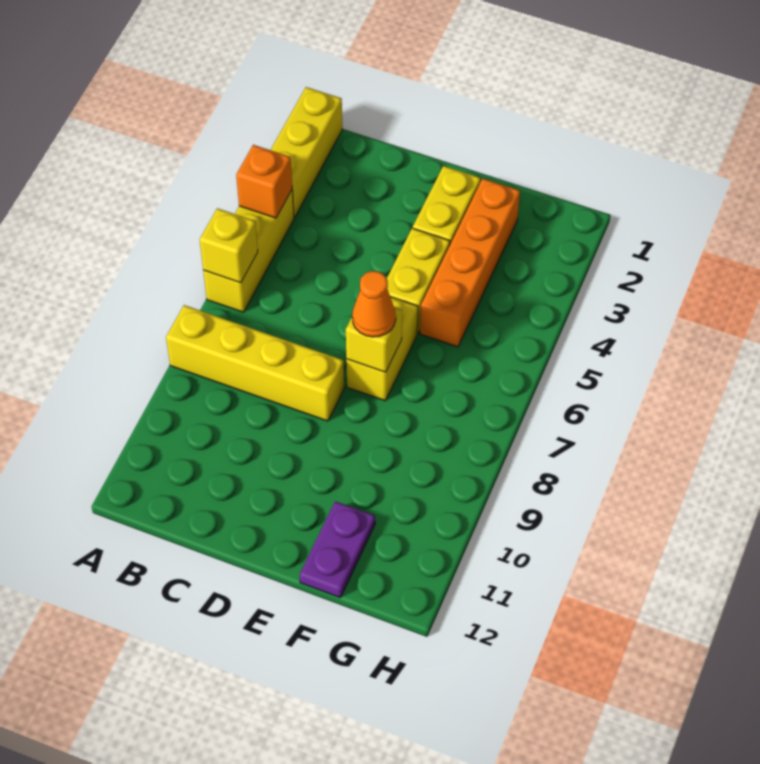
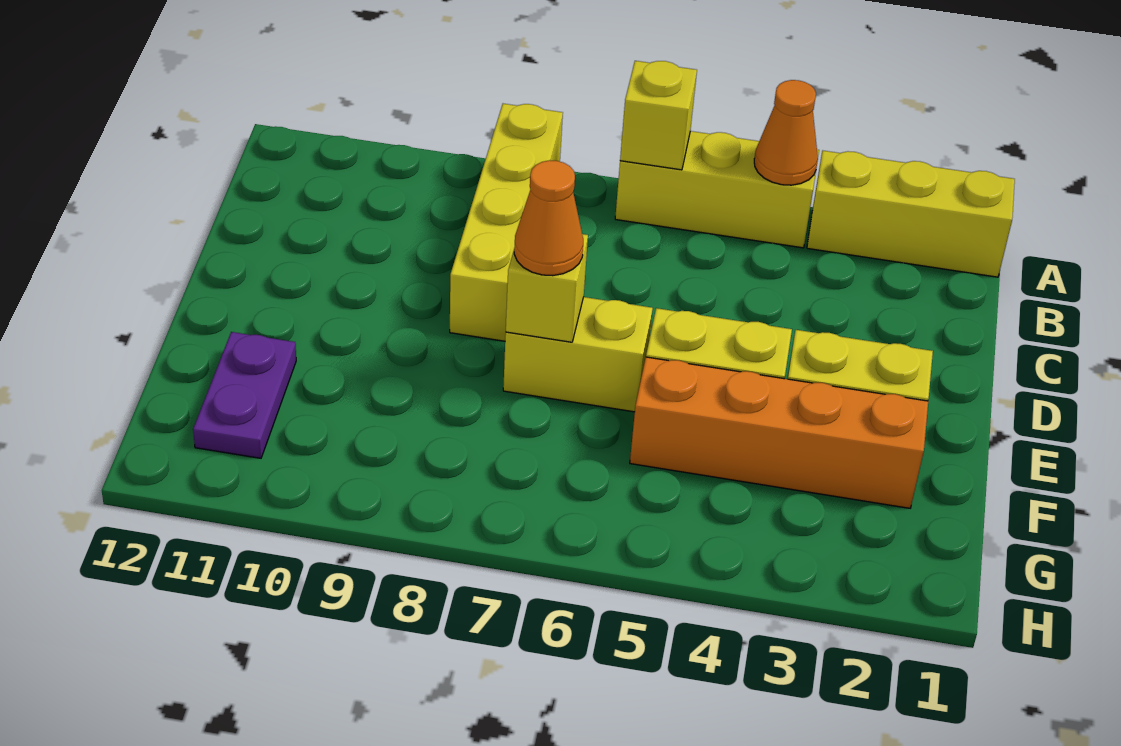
orange brick A4 level 2 -> orange cone A4 level 2
purple plate F11:F12 level 1 -> purple plate F11:G11 level 1

